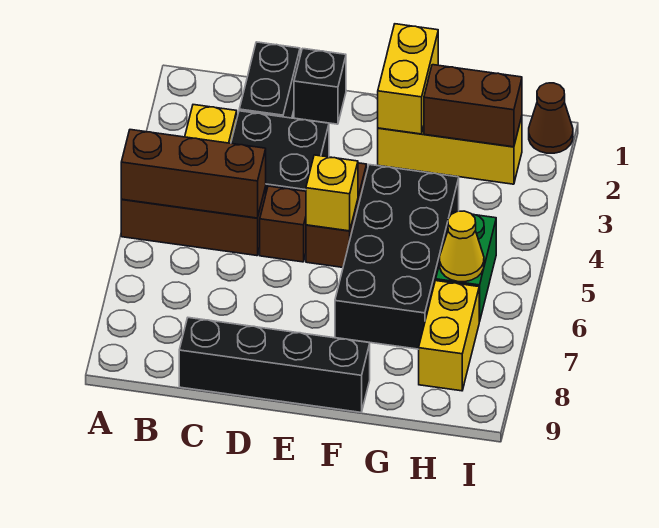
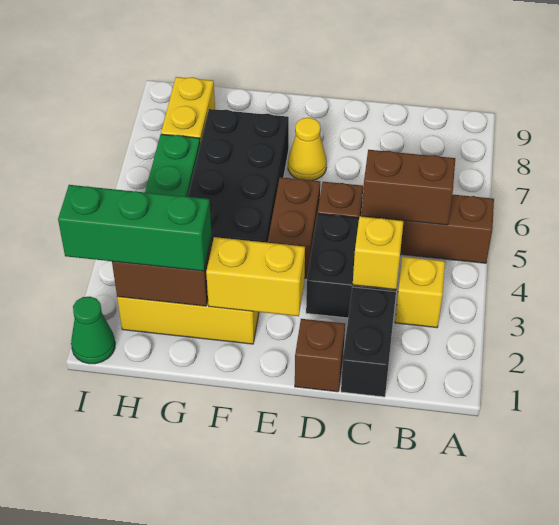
brown brick A5:C5 level 2 -> brown brick B5:C5 level 2
black brick C9:F9 level 1 -> none
black brick D1 level 1 -> brown brick D1 level 1
yellow brick E5 level 2 -> yellow brick C3 level 2
yellow brick F1:F2 level 2 -> yellow brick E2:F2 level 2
none -> green brick G2:I2 level 3
yellow cone H6 level 2 -> yellow cone E7 level 1
brown cone I1 level 1 -> green cone I1 level 1

